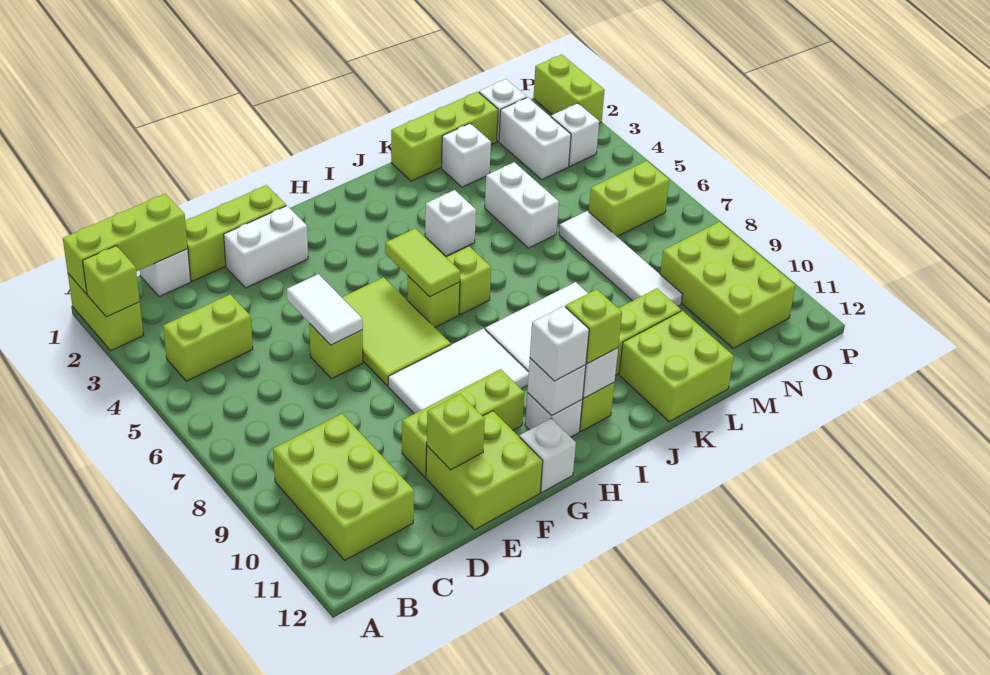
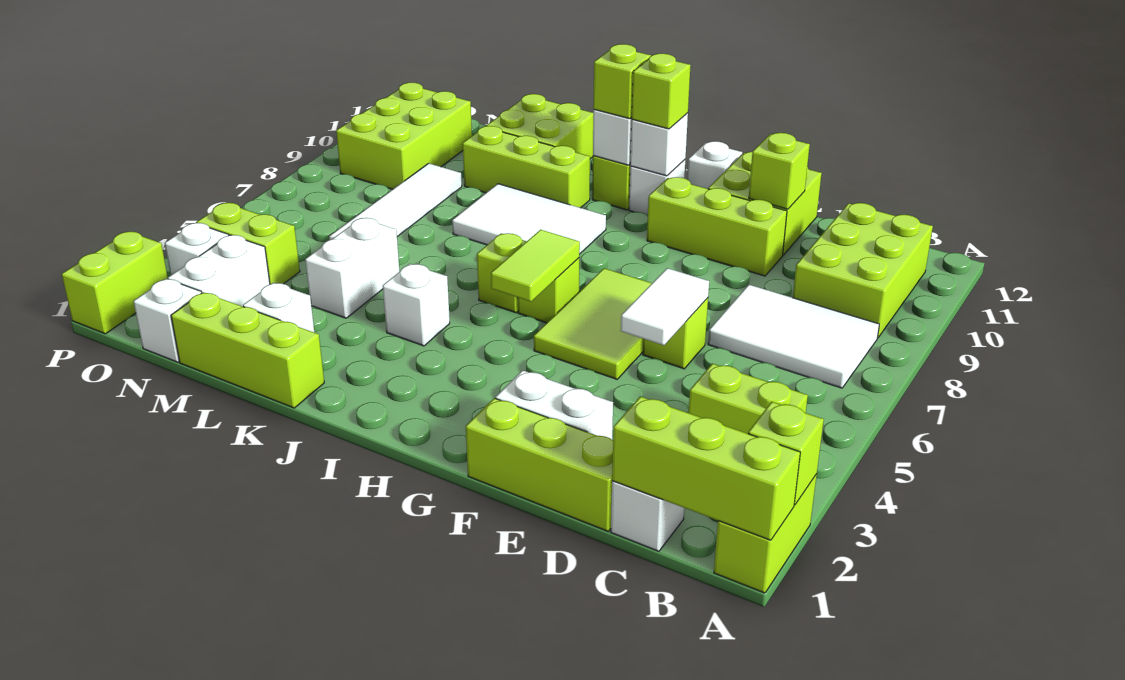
white tile F8:H9 level 1 -> white tile B7:D8 level 1
white brick H11 level 3 -> lime brick H11 level 3
lime brick N6:O6 level 1 -> lime brick N4:O4 level 1

